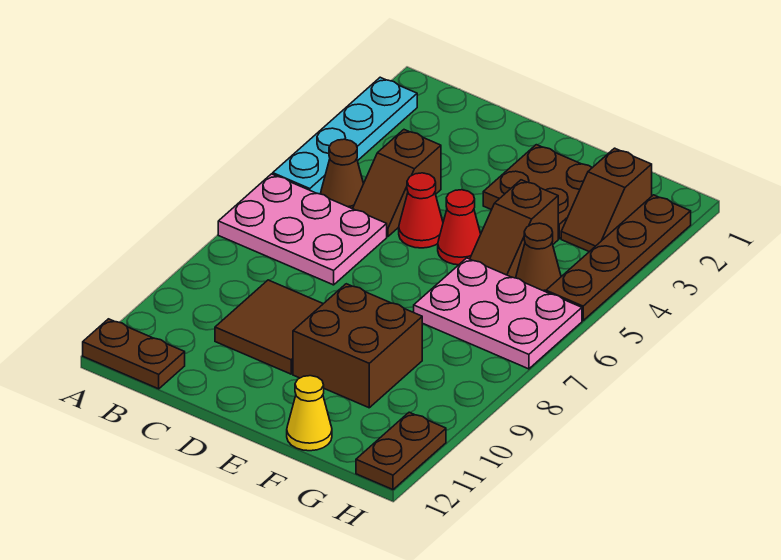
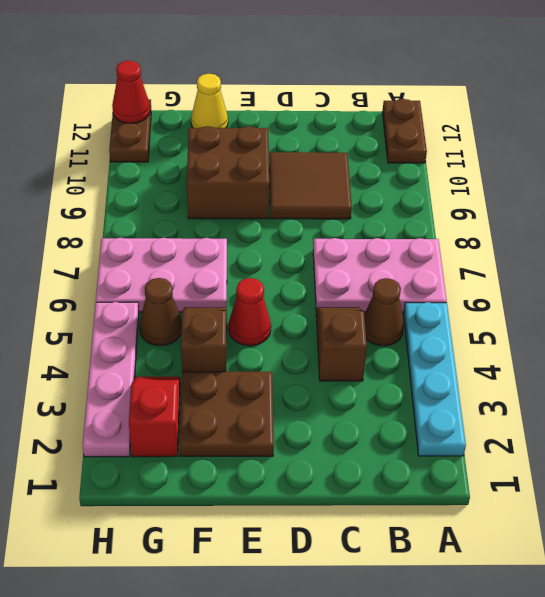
brown plate A12:B12 level 1 -> brown plate A11:A12 level 1
red cone D5 level 1 -> red cone H12 level 2
brown slope G2:G3 level 1 top 2 -> red slope G2:G3 level 1 top 2
brown plate H2:H5 level 1 -> pink plate H2:H5 level 1

